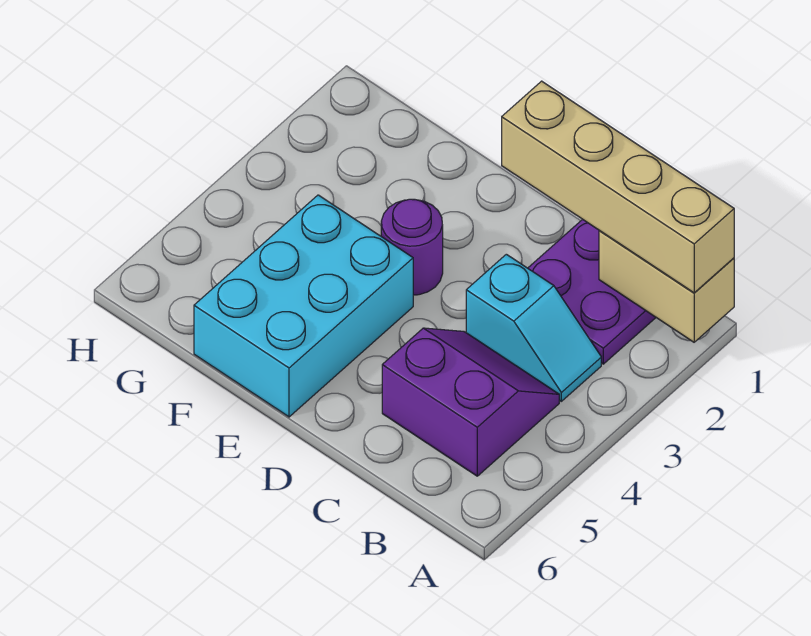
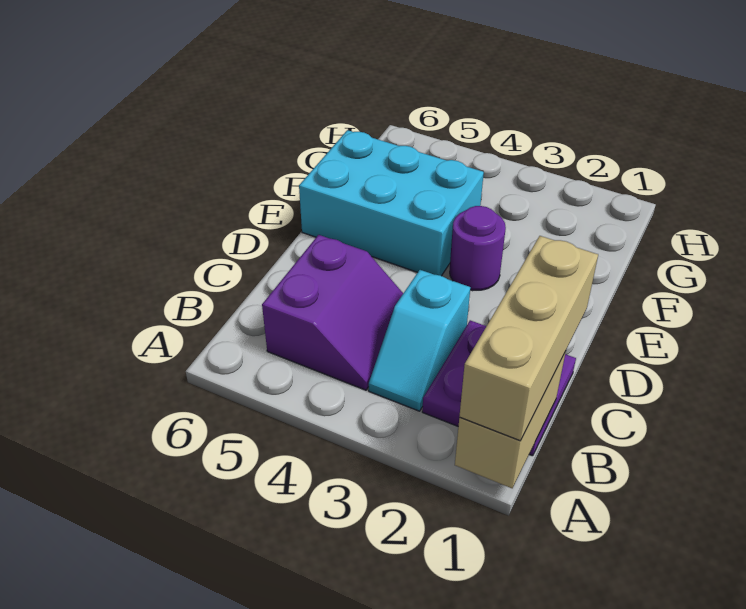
tan brick A1:D1 level 3 -> tan brick A1:C1 level 3

